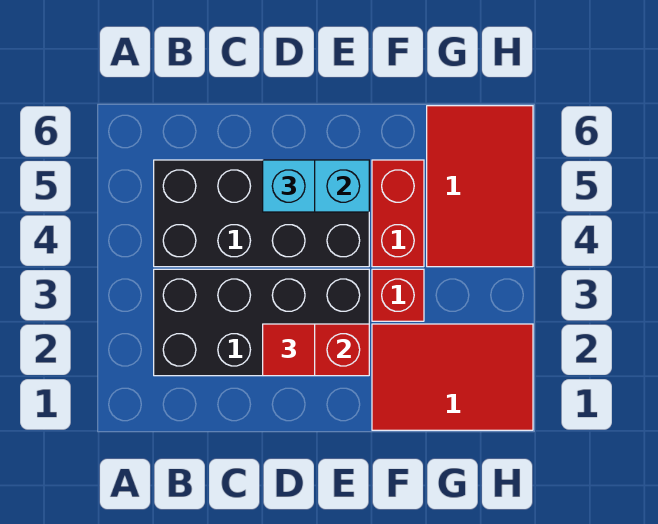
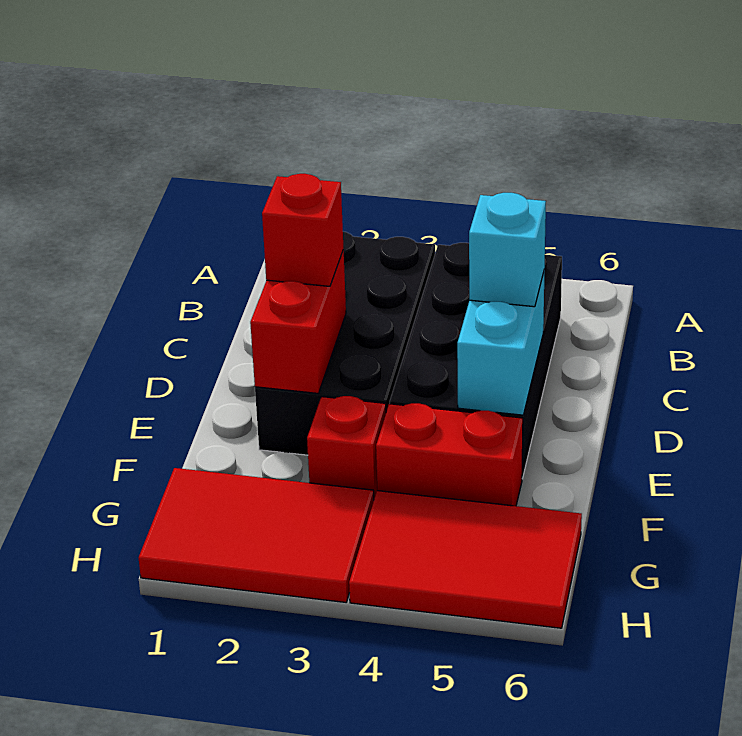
red tile D2 level 3 -> red brick D2 level 3
red tile F1:H2 level 1 -> red tile G1:H3 level 1

